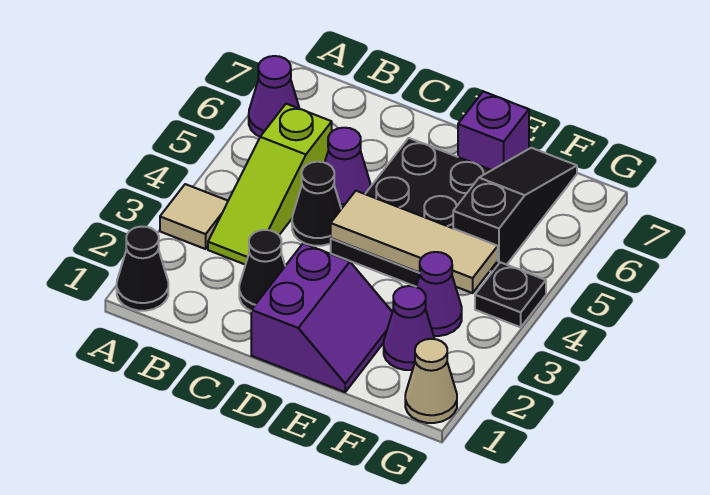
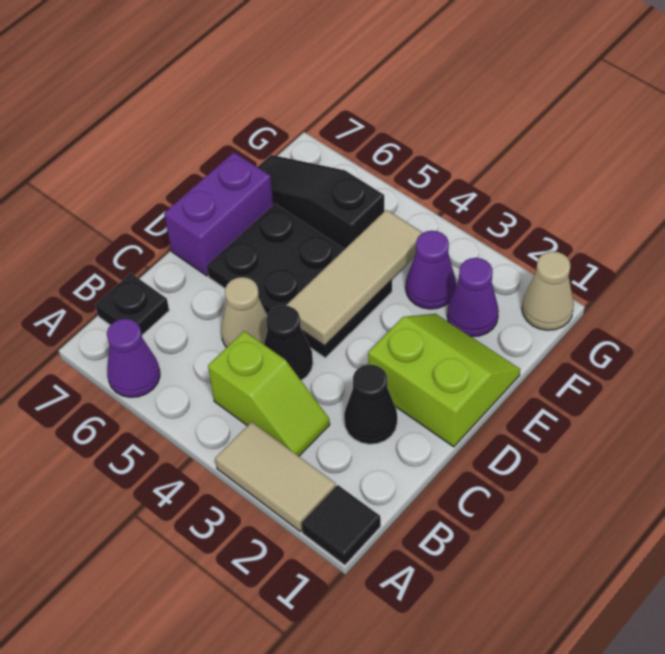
black cone A1 level 1 -> black tile A1 level 1
tan tile A3 level 1 -> tan tile A2:A3 level 1
lime slope B3:B5 level 1 top 5 -> lime slope B3:B4 level 1 top 4
purple cone C5 level 1 -> tan cone C5 level 1
purple slope D1:E2 level 1 top D -> lime slope D1:E2 level 1 top D
purple brick E7 level 1 -> purple brick D7:E7 level 1
black plate G4 level 1 -> black plate B7 level 1

